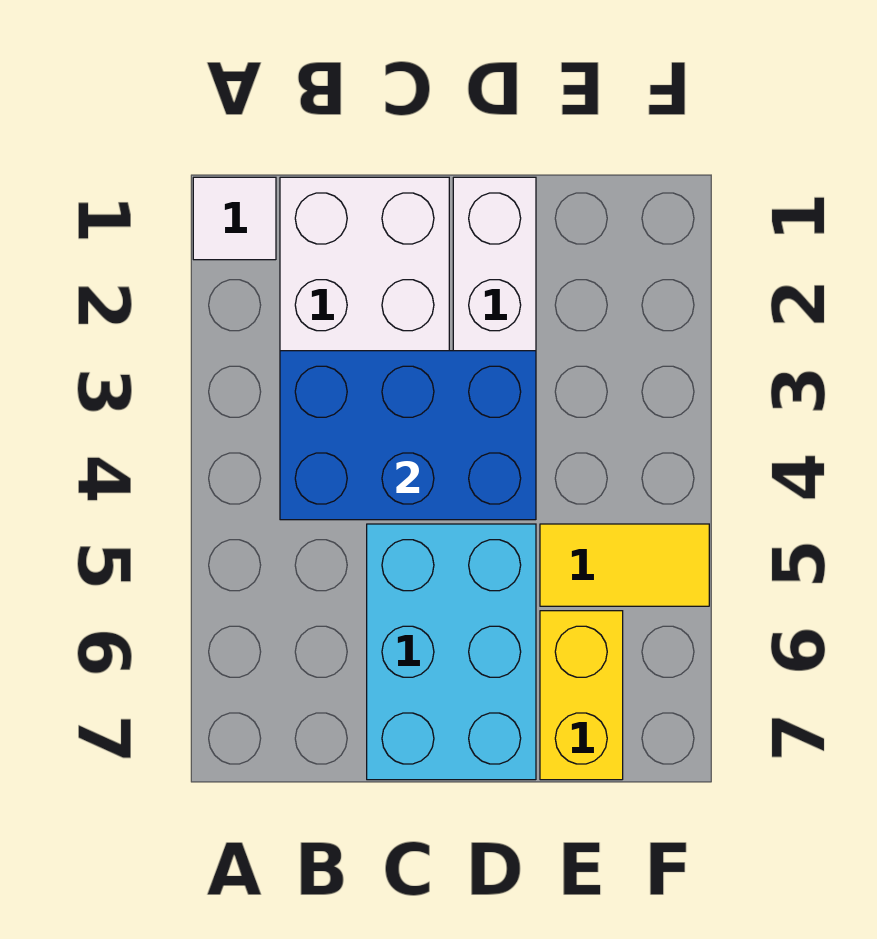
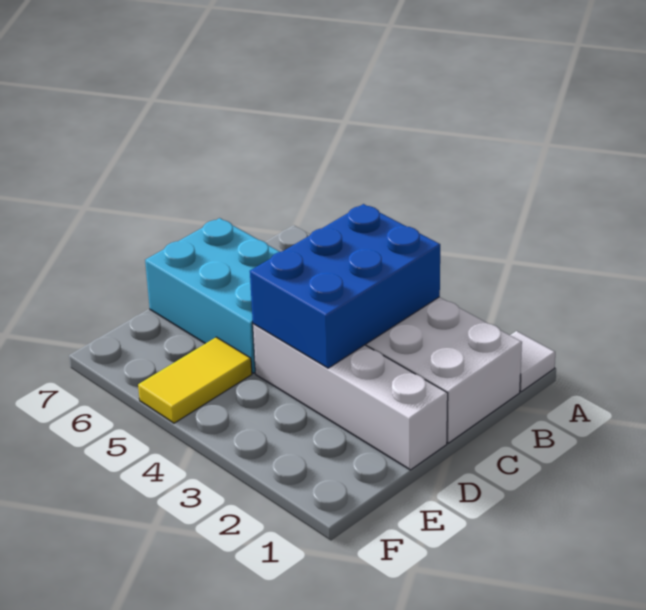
yellow brick E6:E7 level 1 -> none

